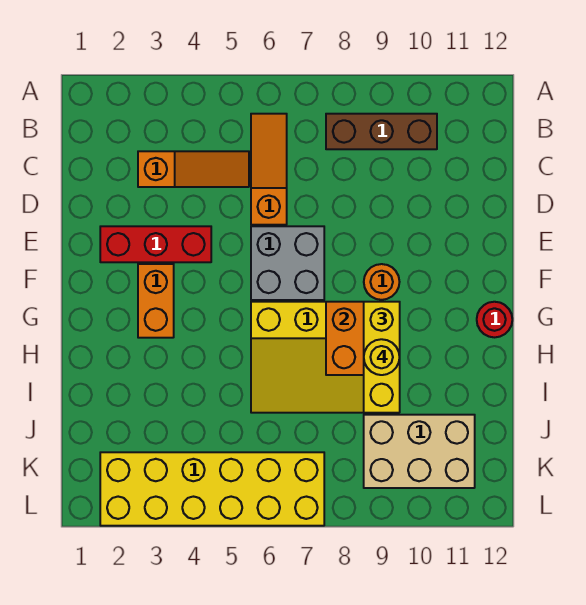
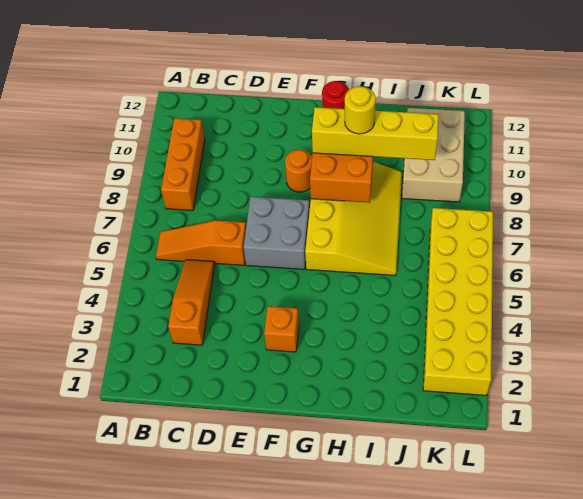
brown brick B8:B10 level 1 -> orange brick B8:B10 level 1
red brick E2:E4 level 1 -> none
orange brick F3:G3 level 1 -> orange brick F3 level 1
yellow brick G9:I9 level 3 -> yellow brick G9:J9 level 3

